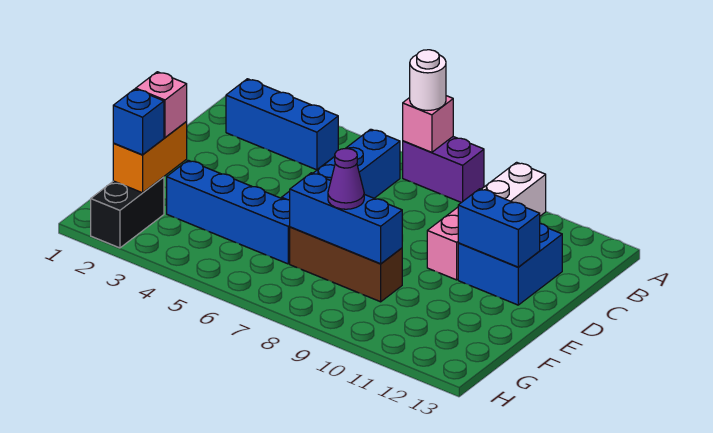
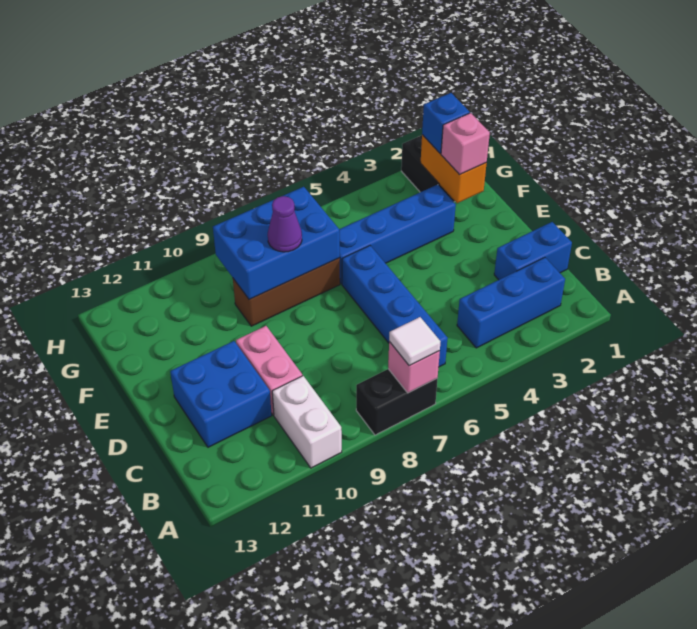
purple brick A7:A8 level 1 -> black brick A7:A8 level 1
white round brick A7 level 3 -> white tile A7 level 3
blue brick D11:D12 level 2 -> blue brick C1:C2 level 1
blue brick F7:F9 level 2 -> blue brick F7:G9 level 2

